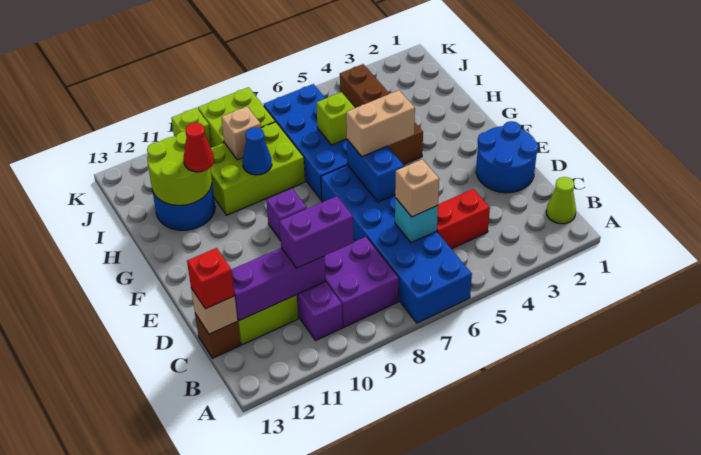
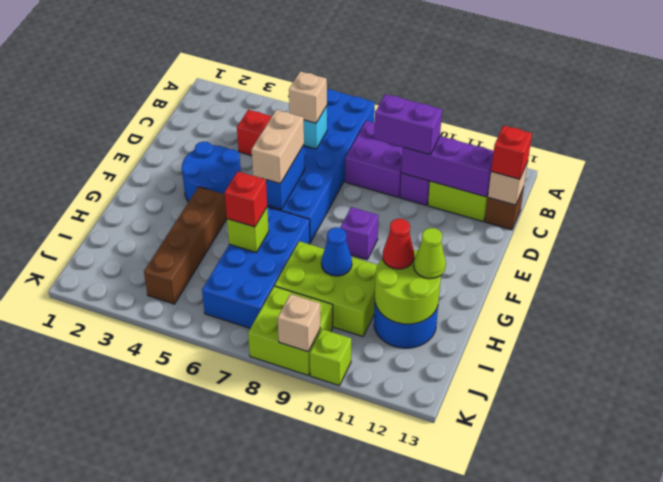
lime cone B1 level 1 -> lime cone H12 level 3
blue round brick D1:E2 level 1 -> blue round brick E3:F4 level 1
tan brick F5:F6 level 3 -> tan brick E6:F6 level 3
none -> red brick H6 level 3
tan brick I9 level 2 -> tan brick K9 level 2

